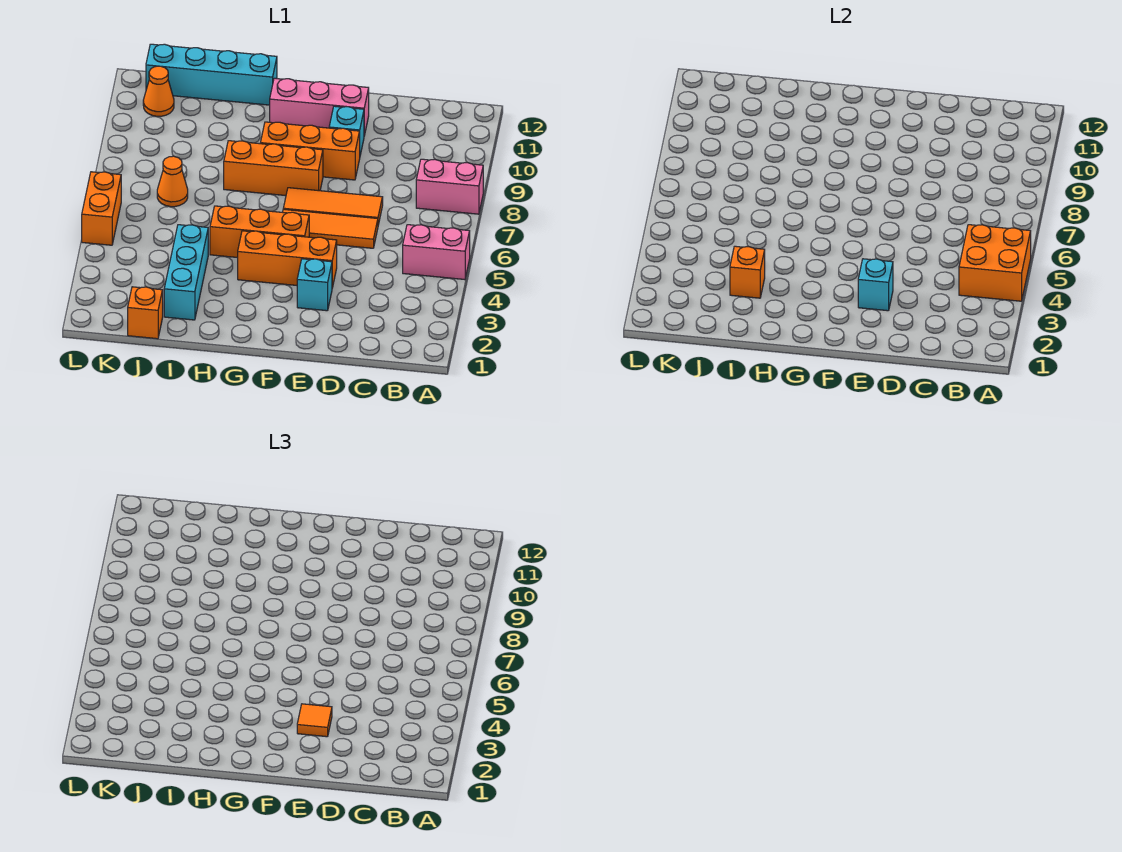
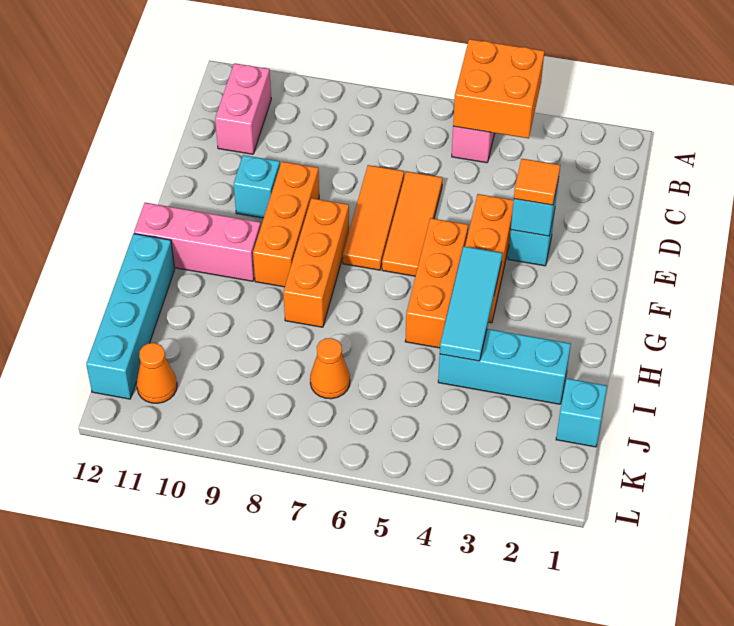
pink brick A8:B8 level 1 -> pink brick B11:C11 level 1
pink brick E11:G11 level 1 -> pink brick G10:G12 level 1
none -> cyan tile G4:I4 level 2
orange brick I3 level 2 -> none
orange brick J1 level 1 -> cyan brick J1 level 1
orange brick L5:L6 level 1 -> none

